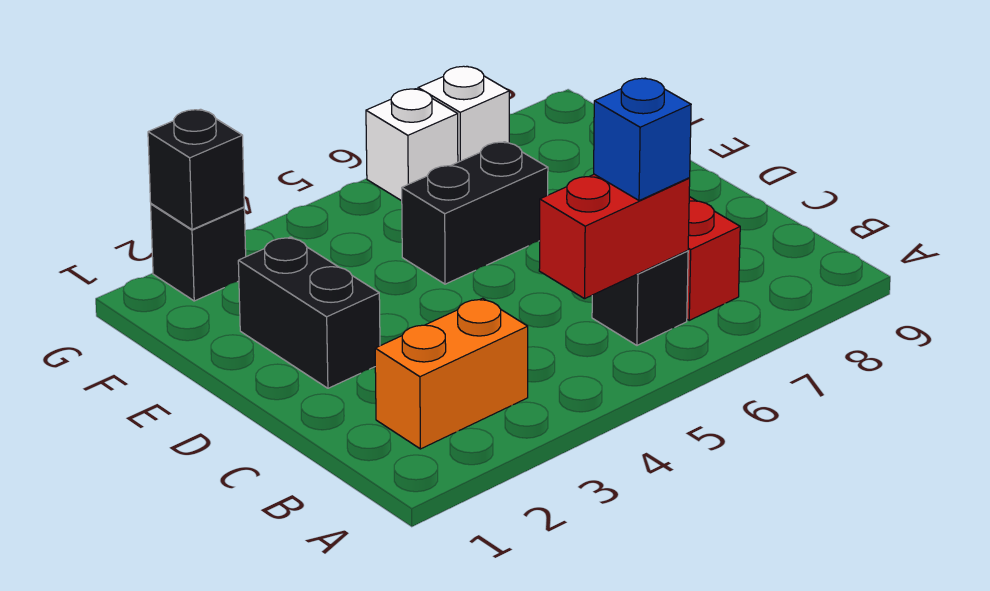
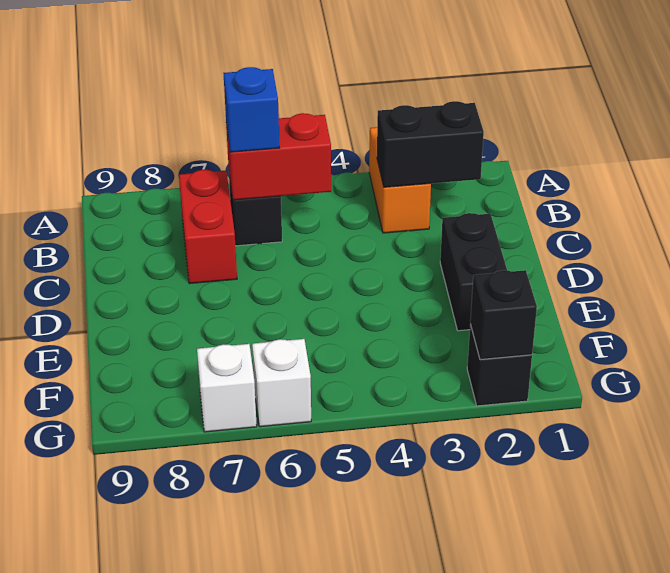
orange brick B2:B3 level 1 -> orange brick A3:B3 level 1
black brick E5:E6 level 1 -> black brick B2:B3 level 2

